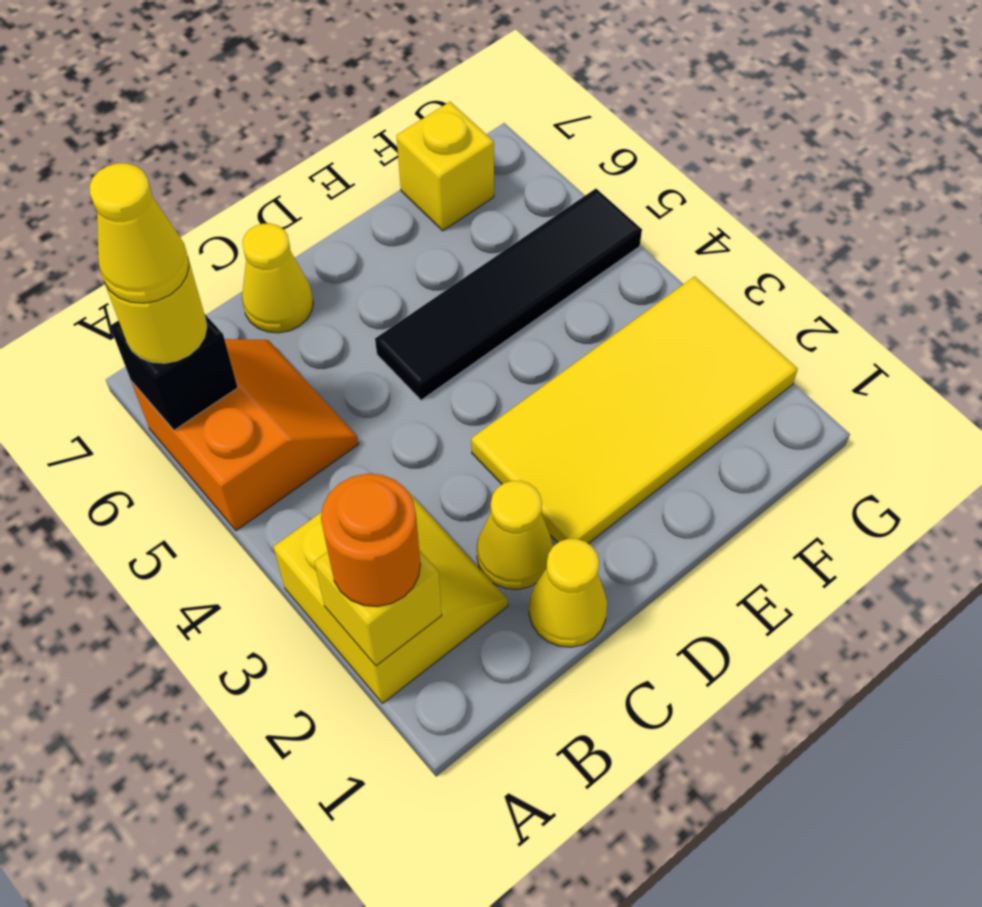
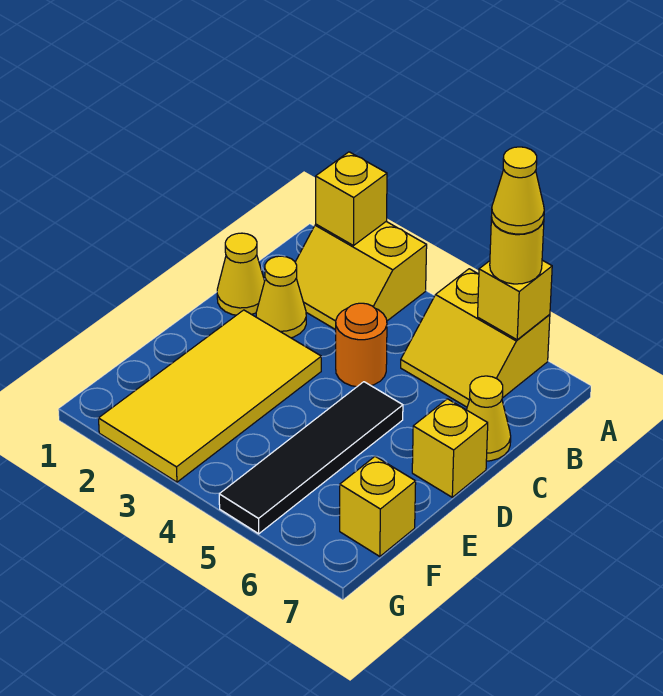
orange round brick A2 level 3 -> orange round brick C4 level 1
orange slope A5:B6 level 1 top A -> yellow slope A5:B6 level 1 top A
black brick A6 level 2 -> yellow brick A6 level 2
none -> yellow brick D7 level 1

